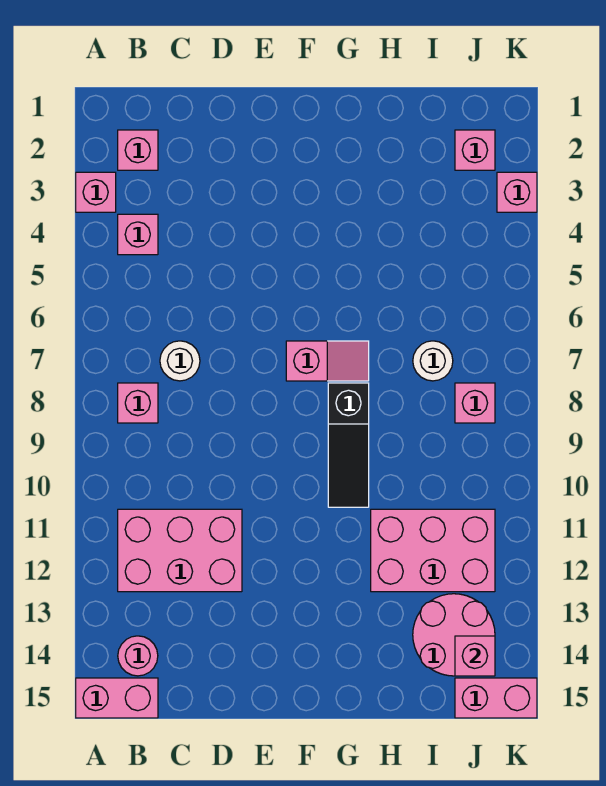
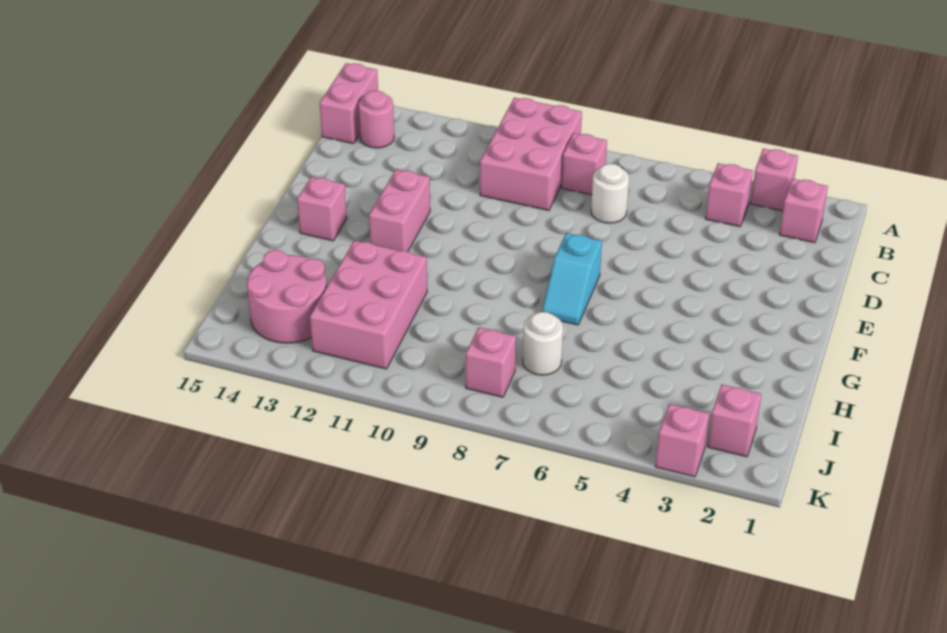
pink brick B11:D12 level 1 -> pink brick A9:C10 level 1
pink slope F7:G7 level 1 top F -> cyan slope F7:G7 level 1 top F
black slope G8:G10 level 1 top 8 -> none
pink brick J14 level 2 -> pink brick F14 level 1
pink brick J15:K15 level 1 -> pink brick E12:F12 level 1

